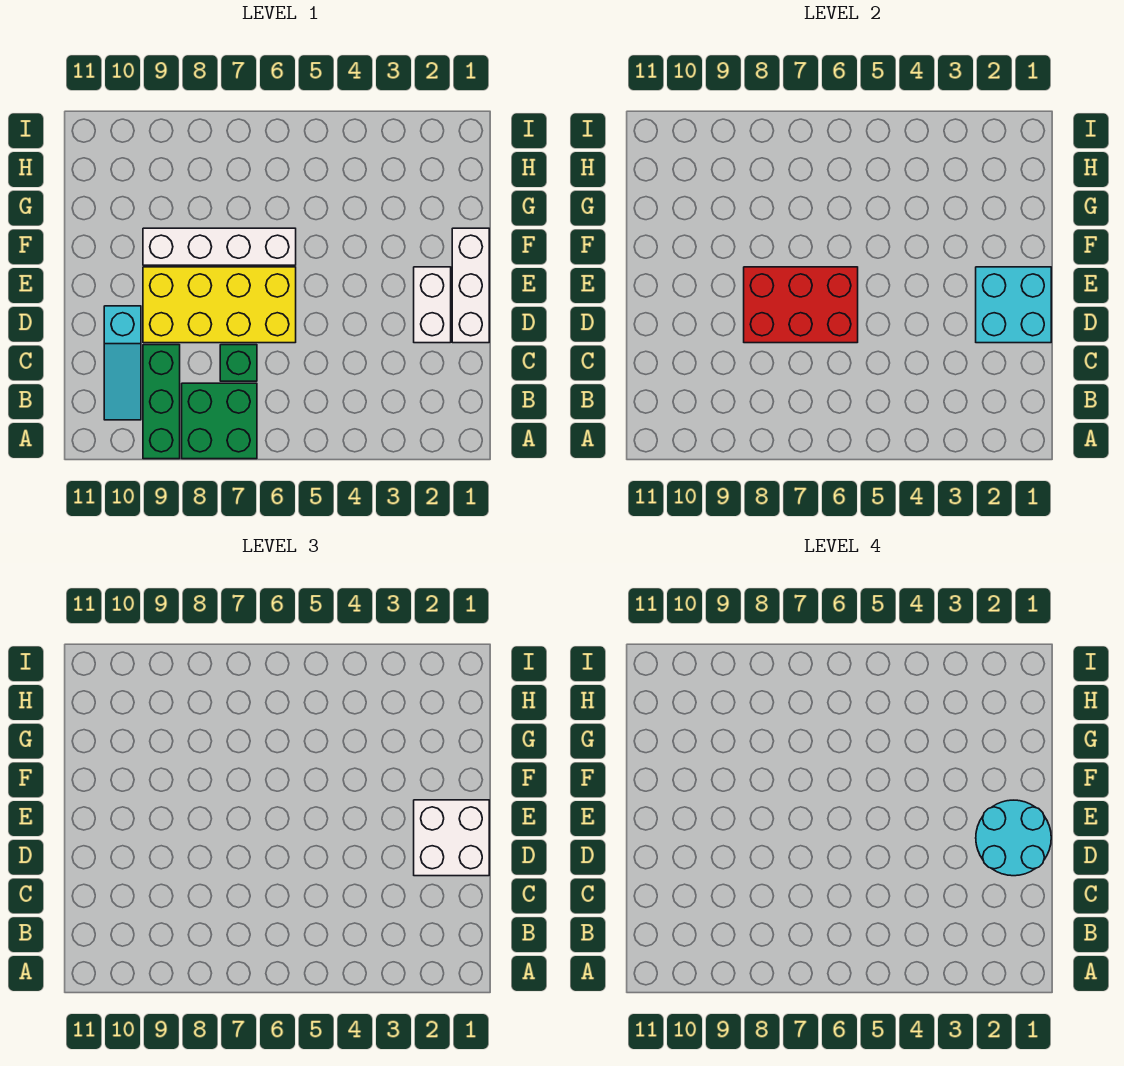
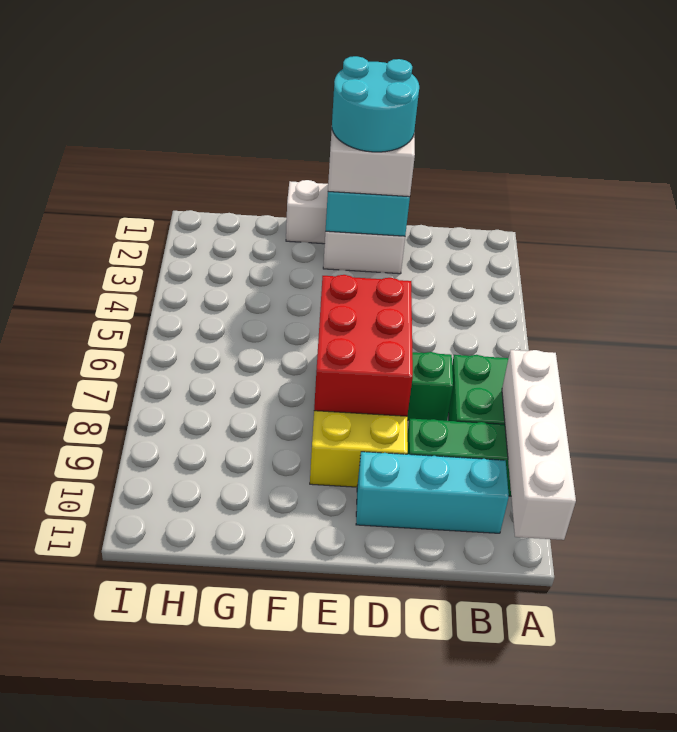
cyan slope B10:D10 level 1 top D -> cyan brick B10:D10 level 1
white brick F6:F9 level 1 -> white brick A8:A11 level 2

